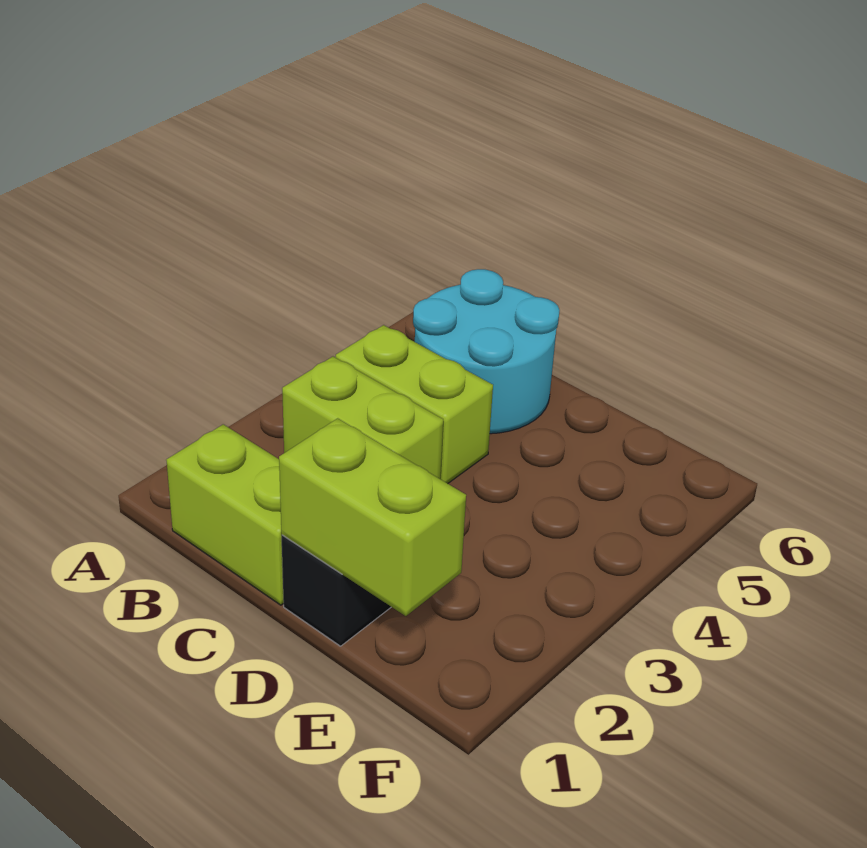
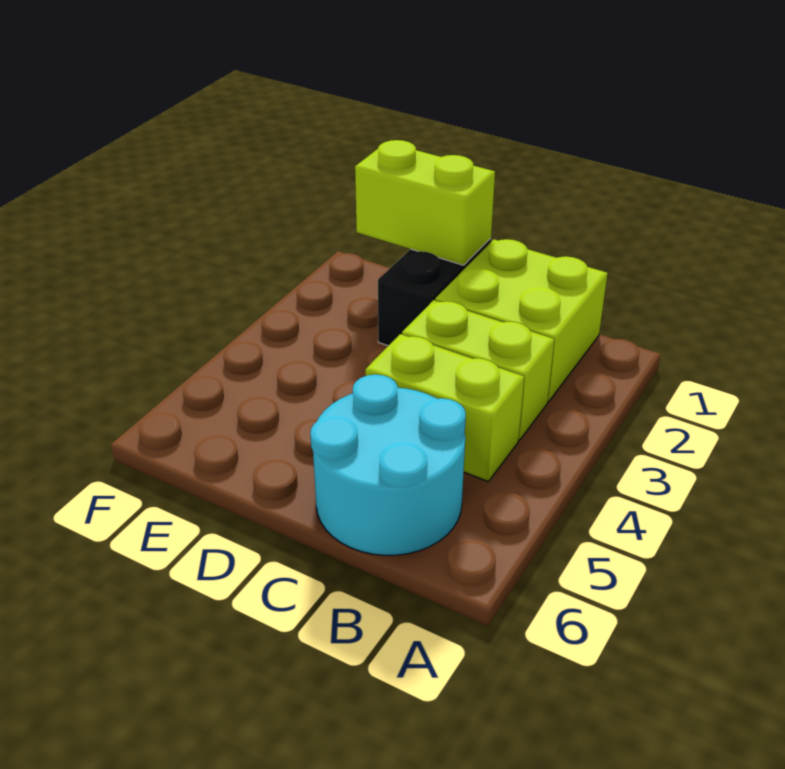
lime brick B1:C1 level 1 -> lime brick B1:C2 level 1

